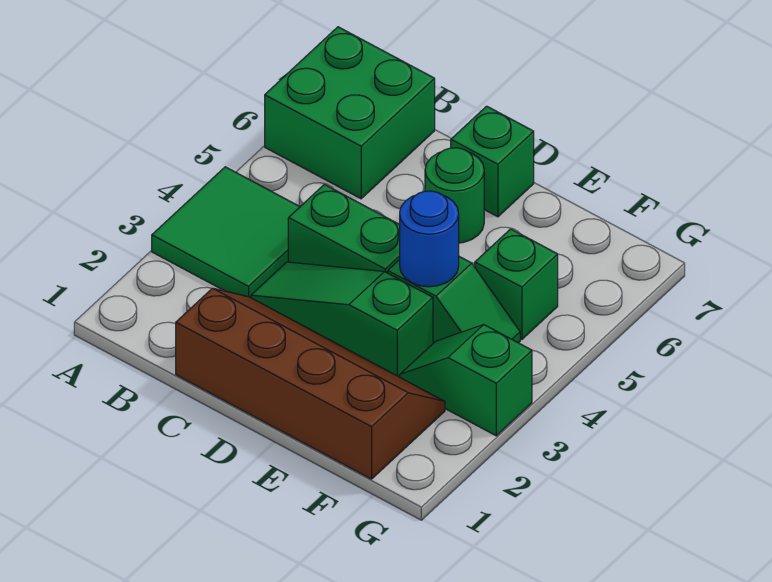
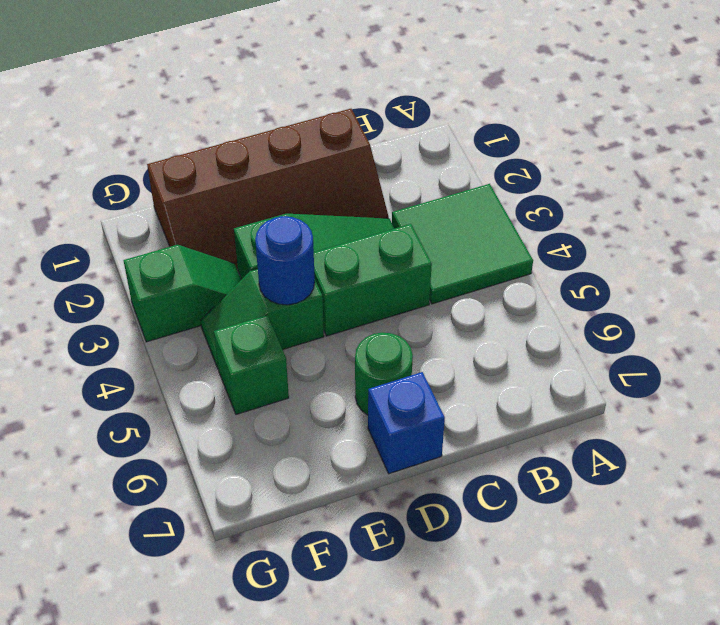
green brick A6:B7 level 1 -> none
green brick D7 level 1 -> blue brick D7 level 1

